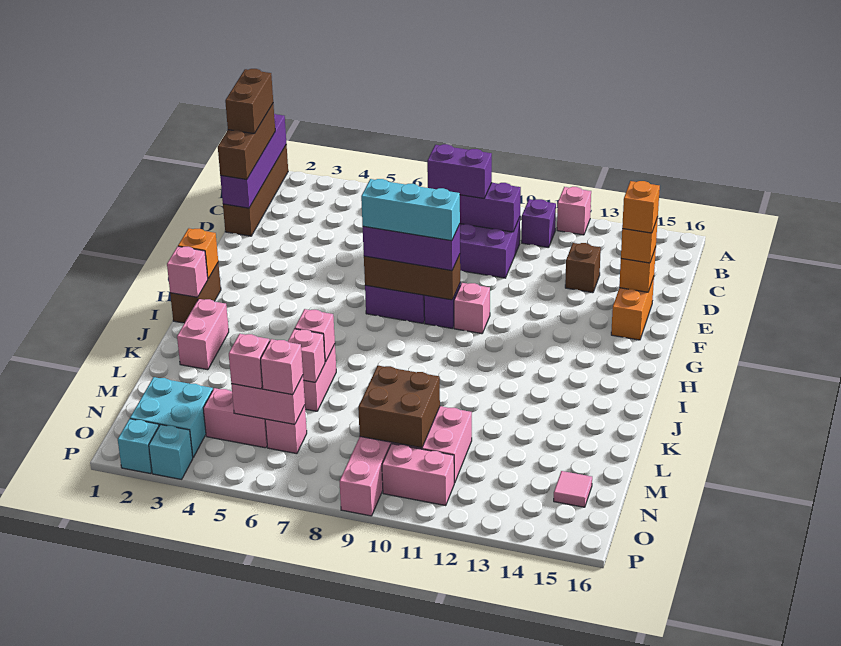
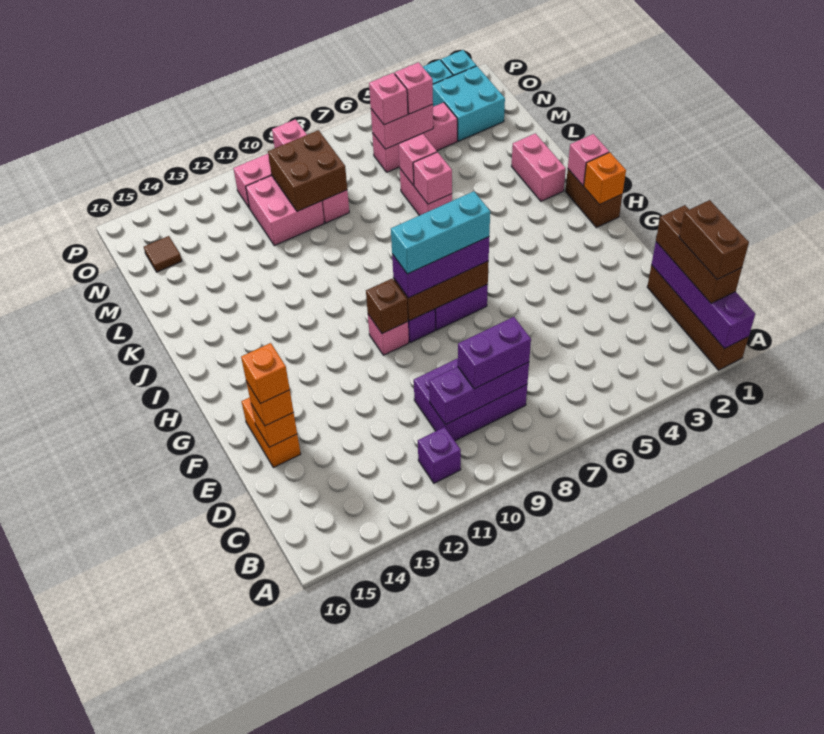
pink brick A12 level 1 -> none
brown brick D13 level 1 -> brown brick G10 level 2
pink tile N15 level 1 -> brown tile N15 level 1

